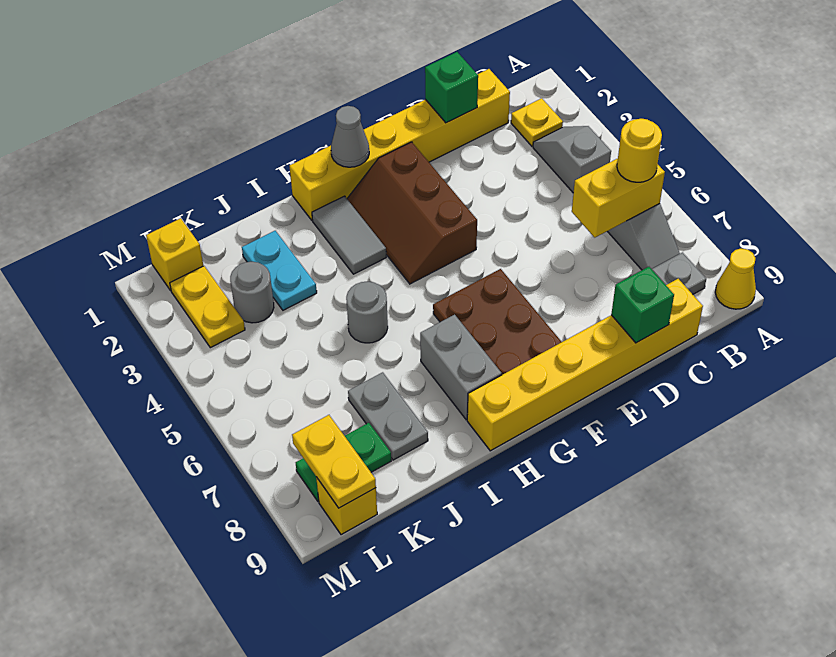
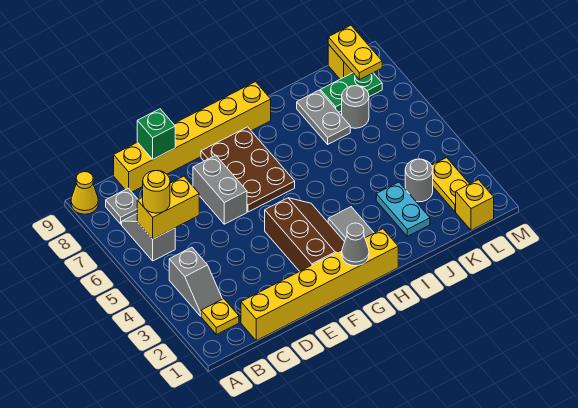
green brick D1 level 2 -> none
grey brick H7:H8 level 1 -> grey brick E6:E7 level 1
grey round brick I5 level 1 -> grey round brick K7 level 1

